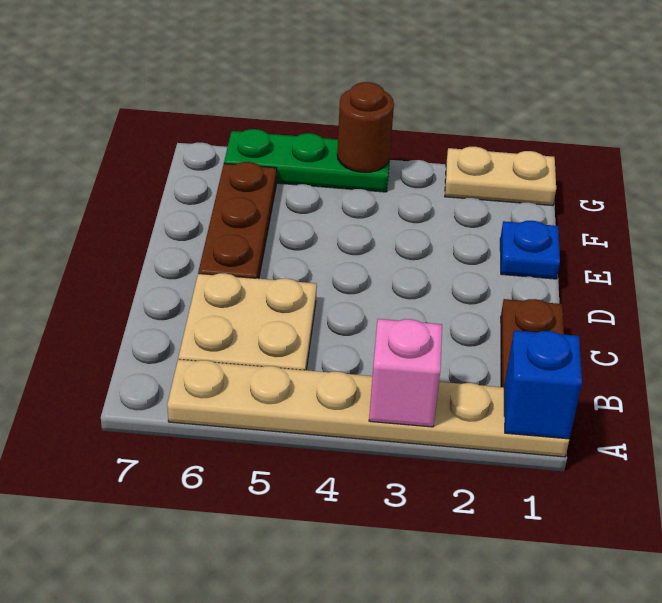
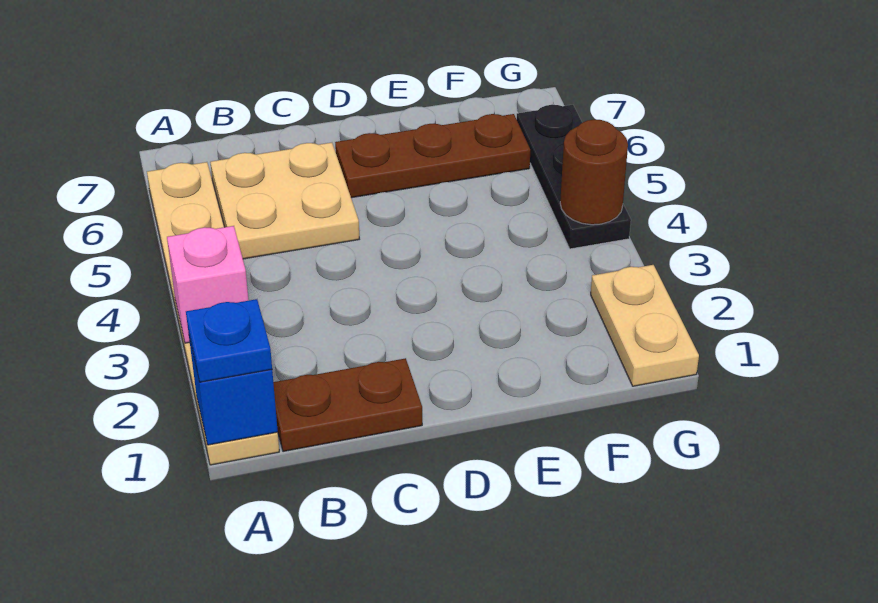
blue plate E1 level 1 -> blue plate A1 level 3
green plate G4:G6 level 1 -> black plate G4:G6 level 1

